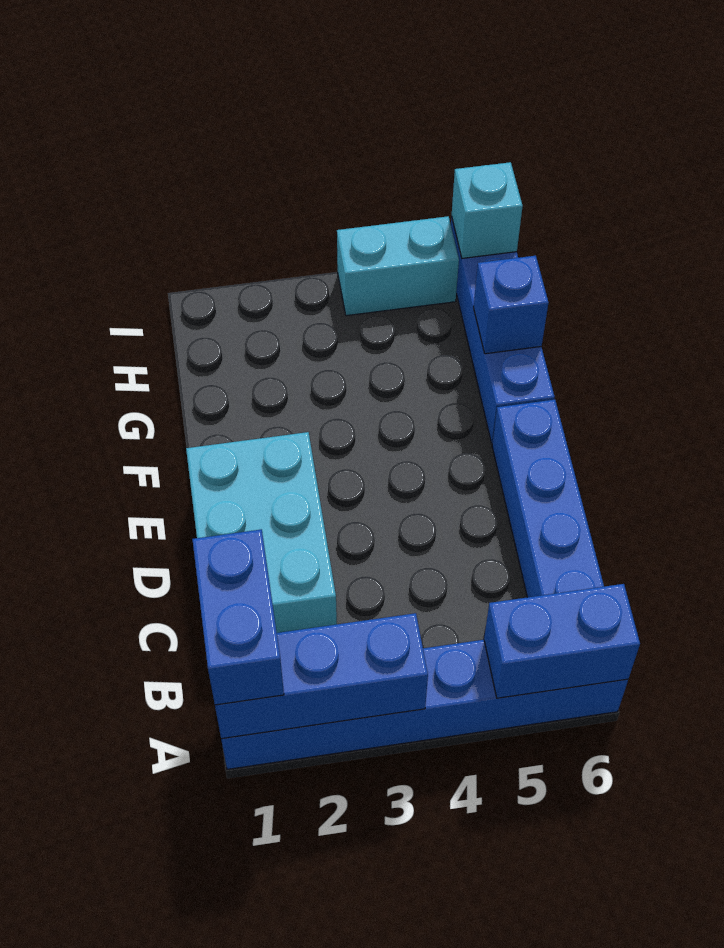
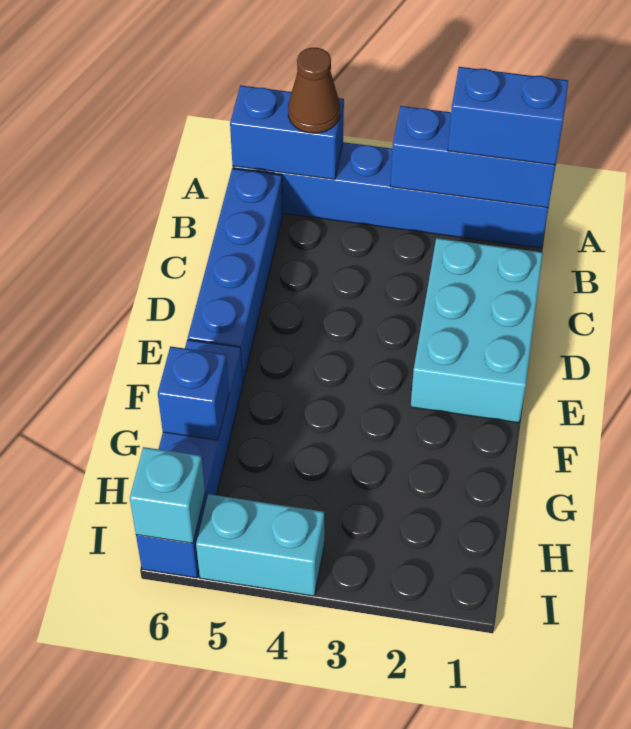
blue brick A1:B1 level 3 -> blue brick A1:A2 level 3
none -> brown cone A5 level 3

